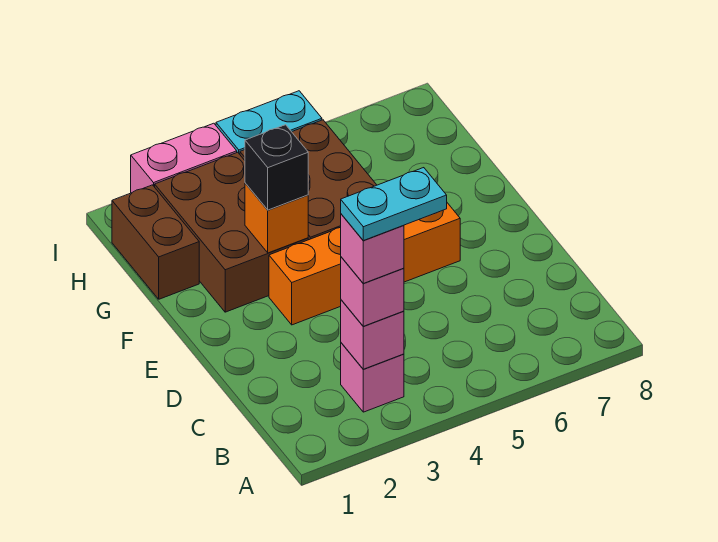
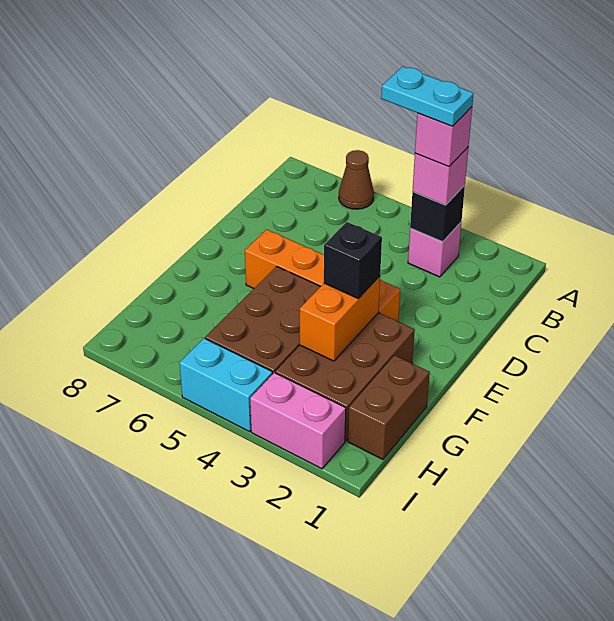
none -> brown cone A6 level 1
pink brick B3 level 2 -> black brick B3 level 2
orange brick F3 level 2 -> orange brick F3:G3 level 2

